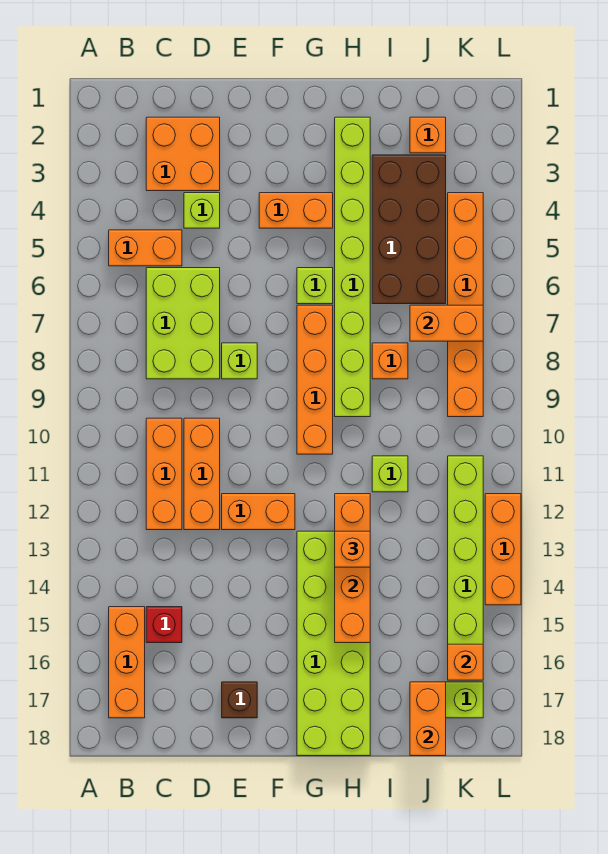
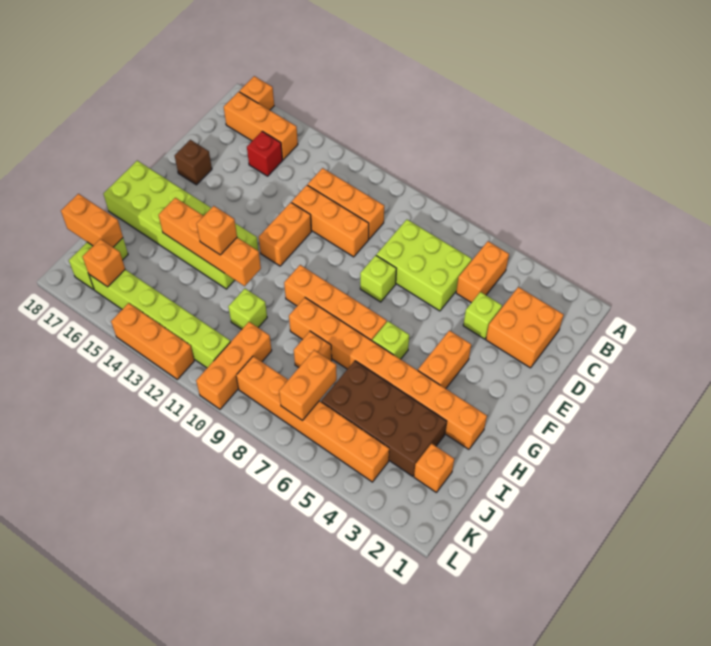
none -> orange brick A17 level 1
lime brick H2:H9 level 1 -> orange brick H2:H9 level 1
none -> orange brick J10:L10 level 1

